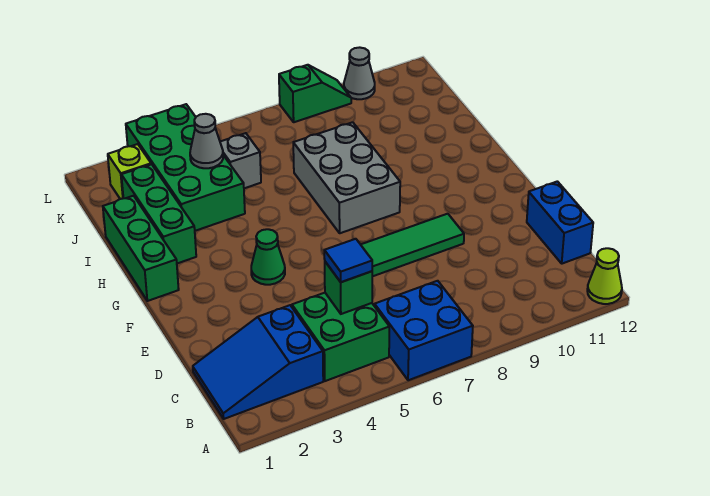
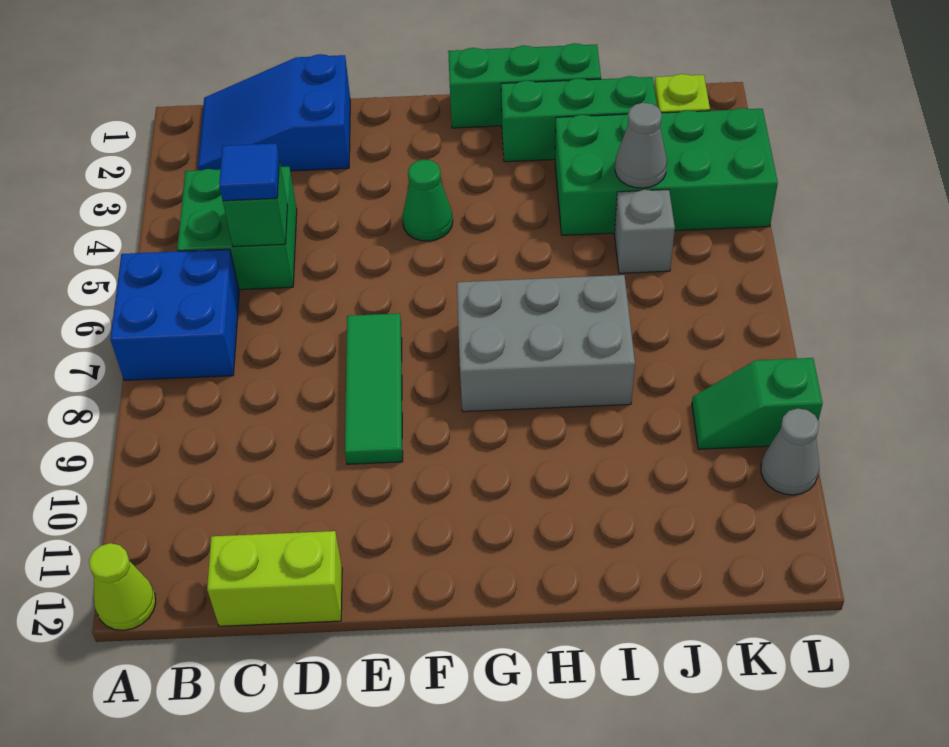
blue slope B1:C3 level 1 top 3 -> blue slope B1:D2 level 1 top D
blue brick C12:D12 level 1 -> lime brick C12:D12 level 1
green slope L8:L9 level 1 top 8 -> green slope K9:L9 level 1 top L

